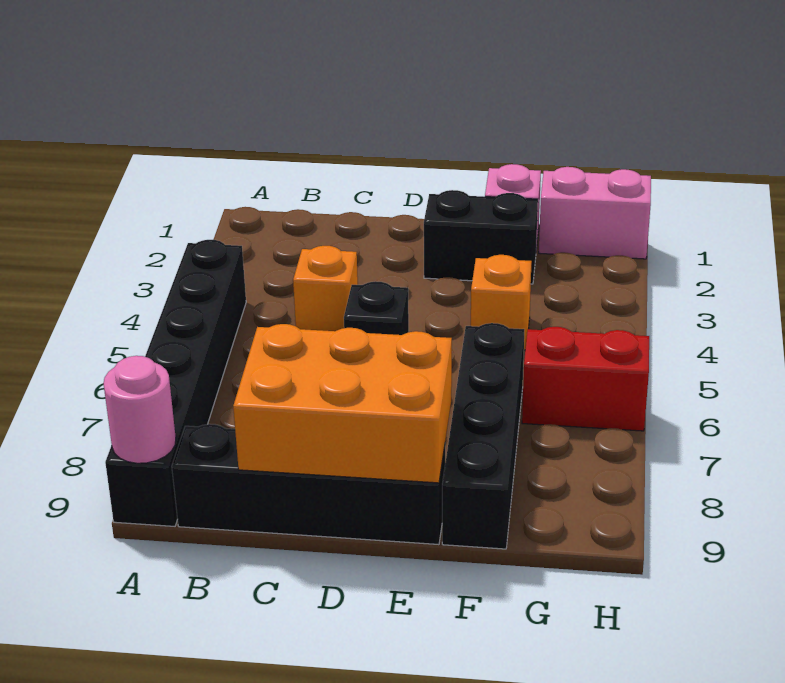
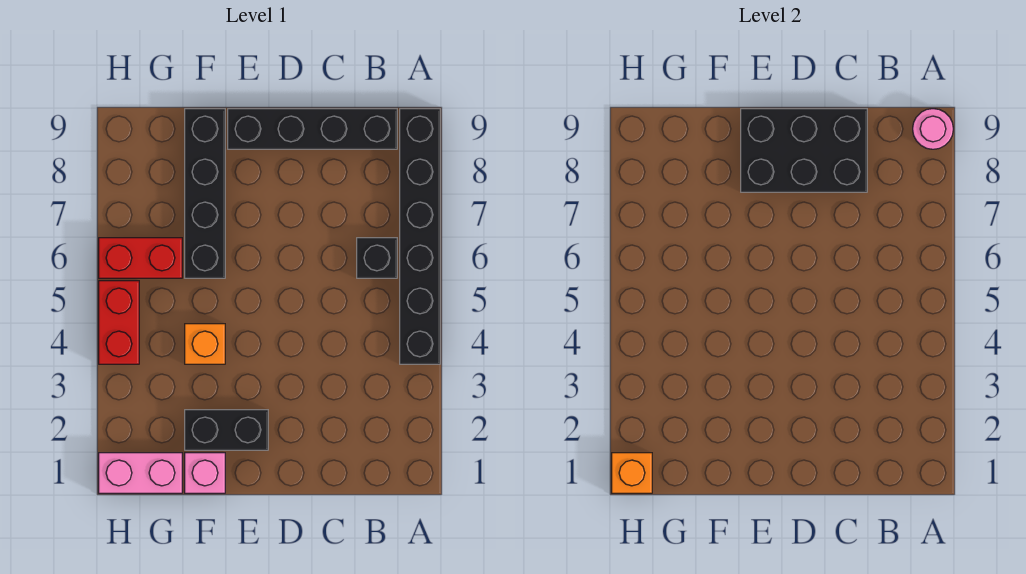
orange brick C4 level 1 -> orange brick H1 level 2
orange brick C8:E9 level 2 -> black brick C8:E9 level 2
black brick D5 level 1 -> black brick B6 level 1
none -> red brick H4:H5 level 1

